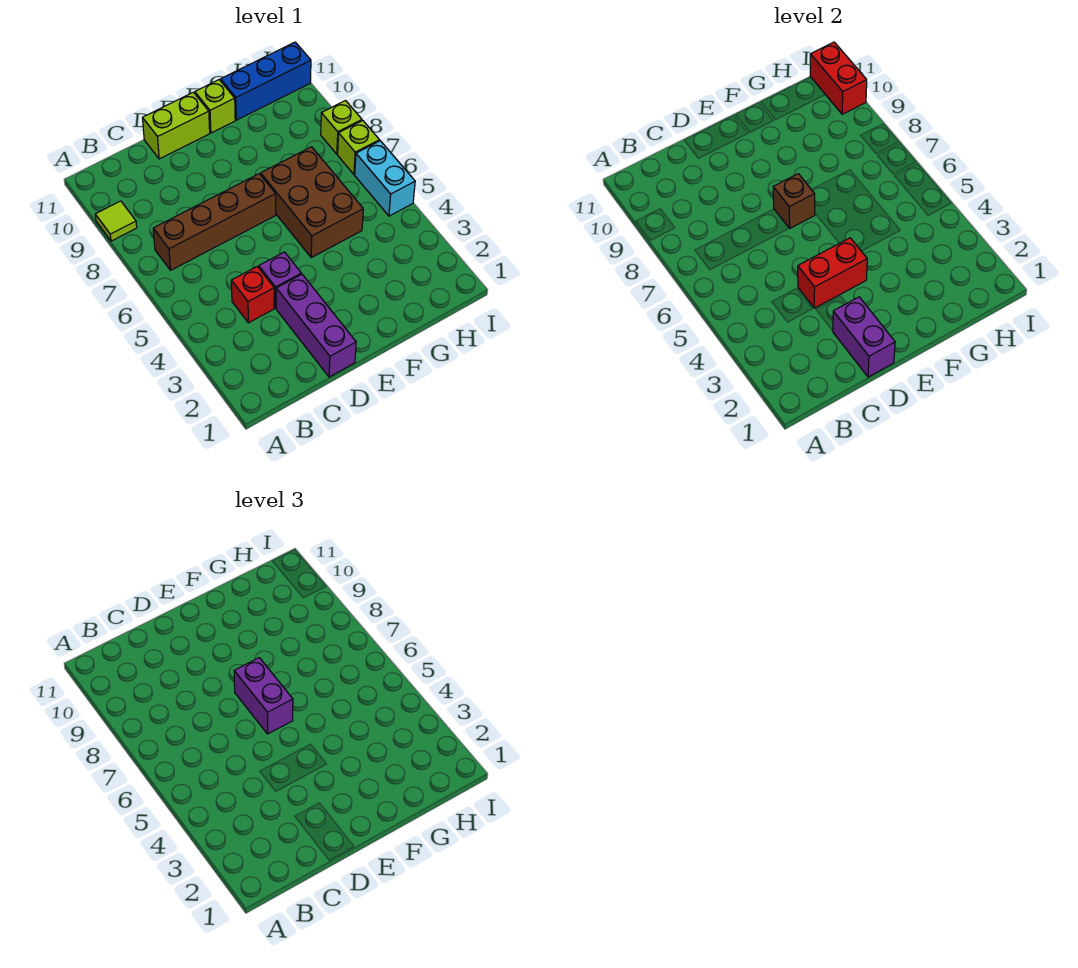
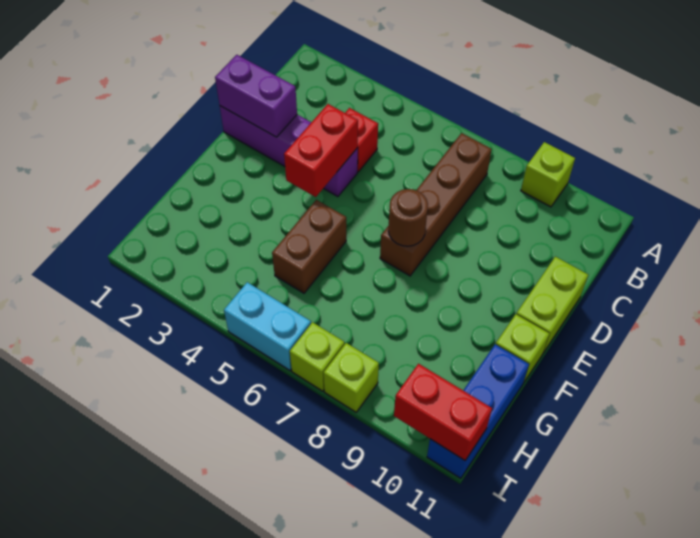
lime tile A9 level 1 -> lime brick A9 level 1
purple brick E6:E7 level 3 -> none
brown brick E7 level 2 -> brown round brick E7 level 2
brown brick F5:G7 level 1 -> brown brick F5:G5 level 1

